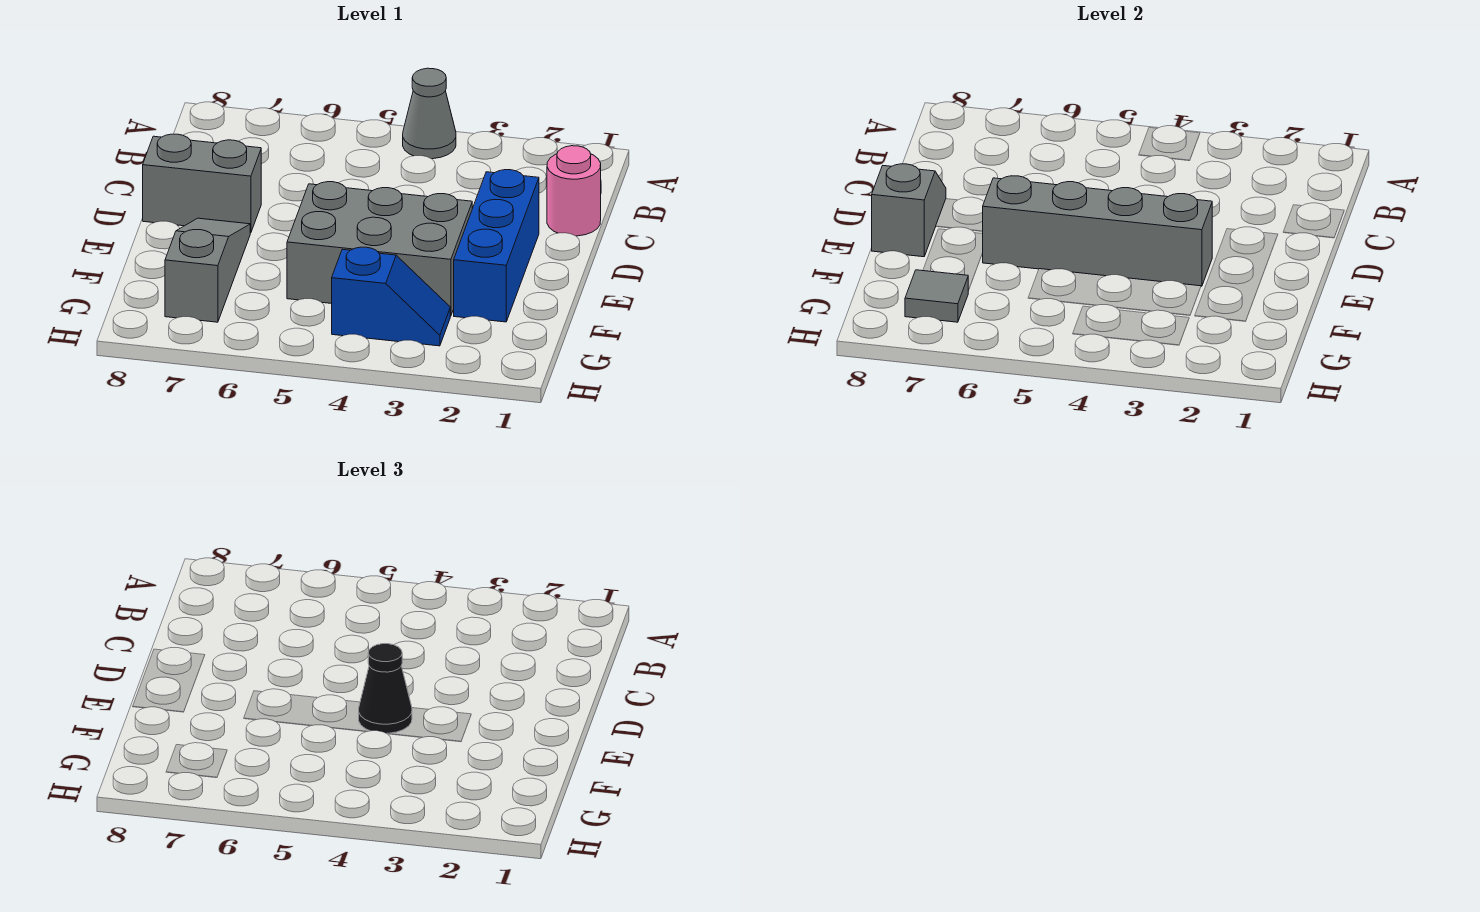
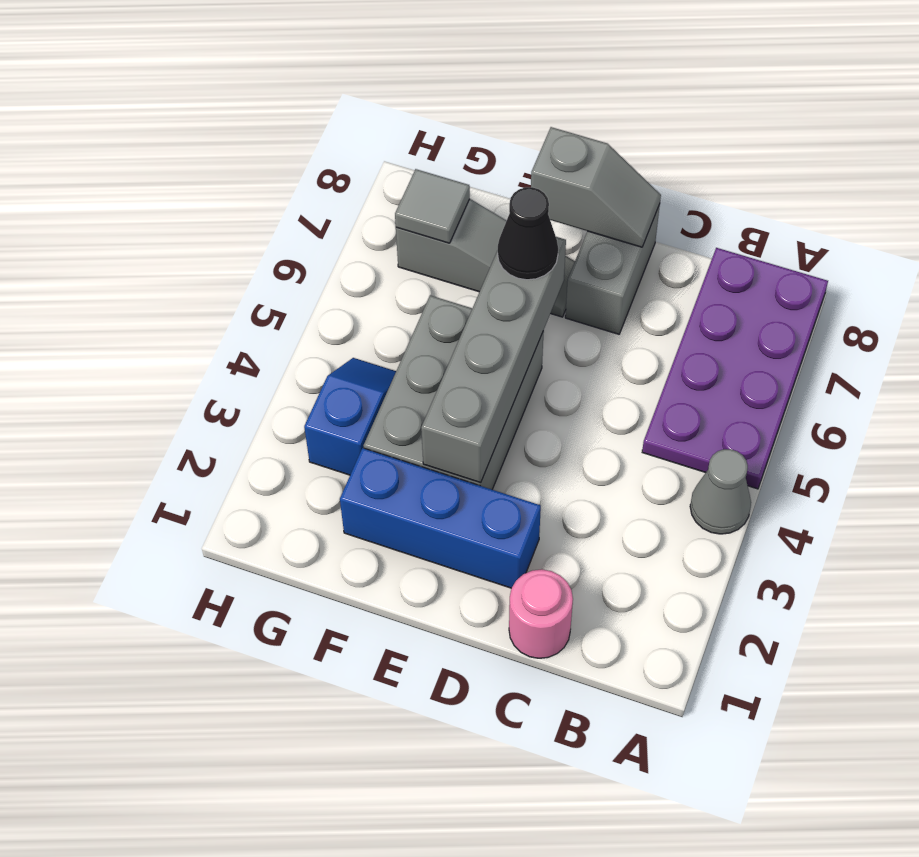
none -> purple plate A5:B8 level 1
black cone E4 level 3 -> black cone E6 level 3
blue slope G3:G4 level 1 top 4 -> blue slope G3:G4 level 1 top 3

